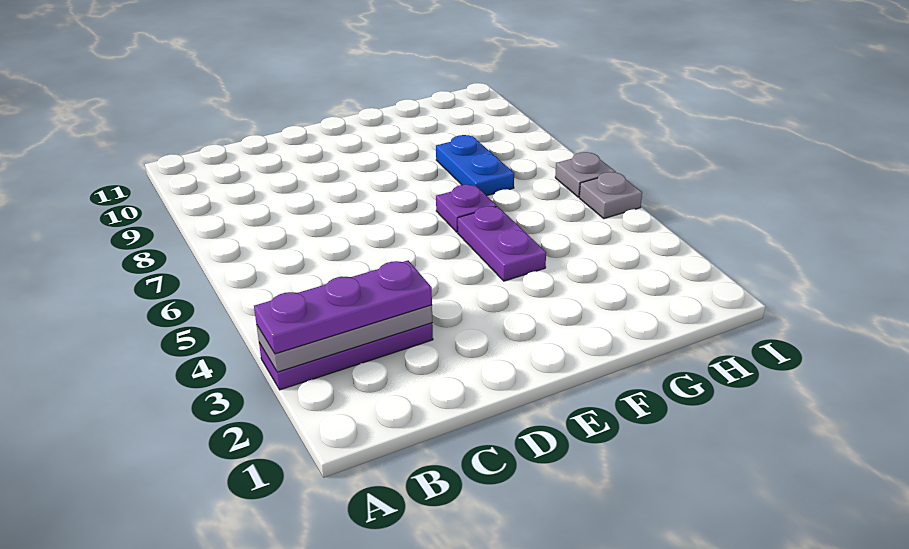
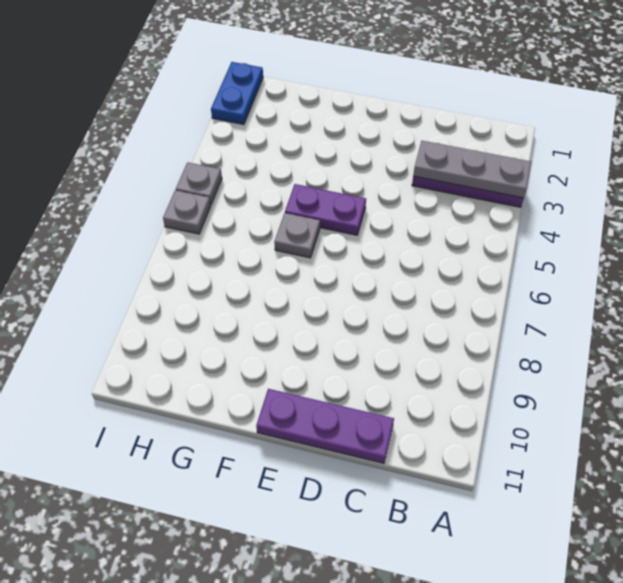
purple plate A3:C3 level 3 -> purple plate C11:E11 level 1
purple plate F4:F5 level 1 -> purple plate E5:F5 level 1
purple plate F6 level 1 -> grey plate F6 level 1
blue plate G7:G8 level 1 -> blue plate I1:I2 level 1

